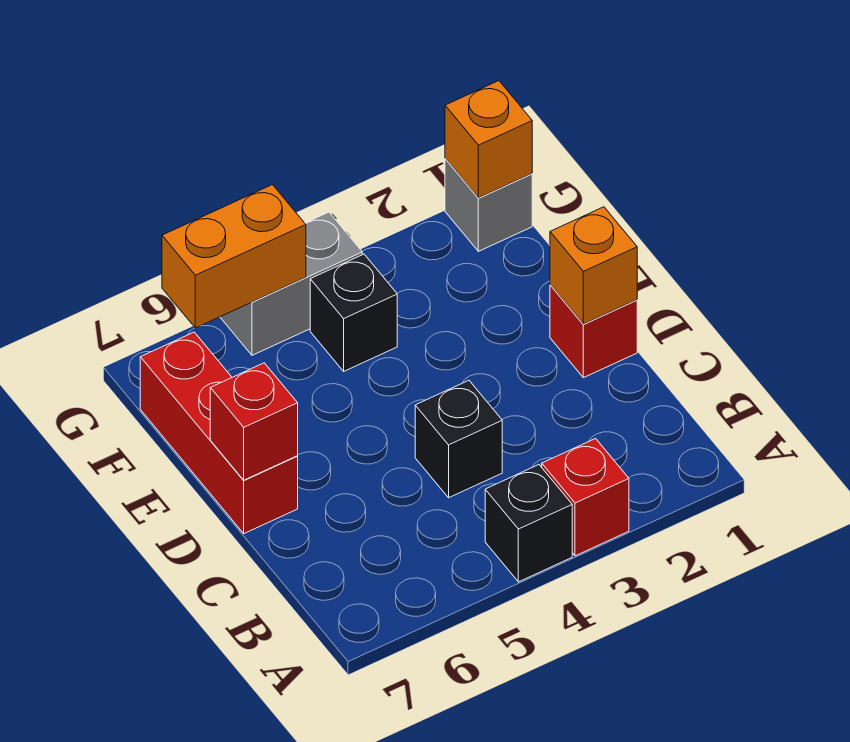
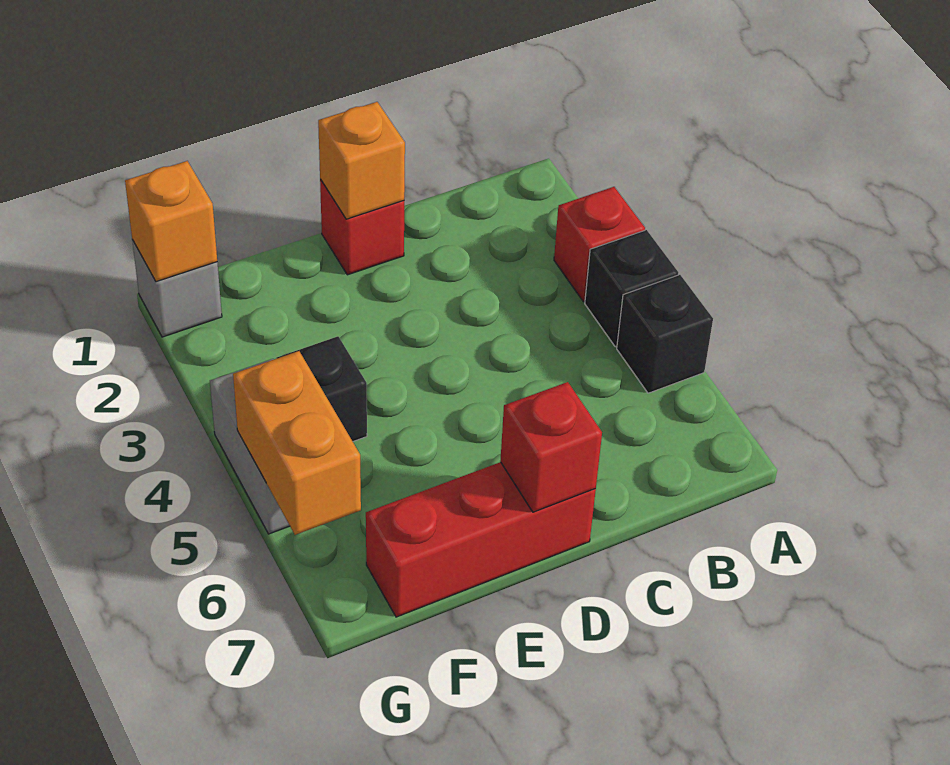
black brick C4 level 1 -> black brick A5 level 1

